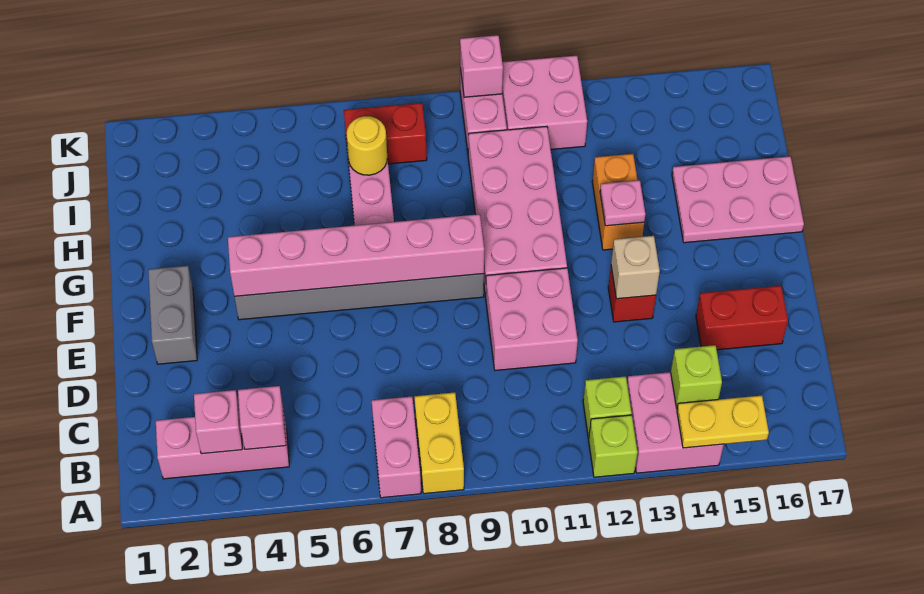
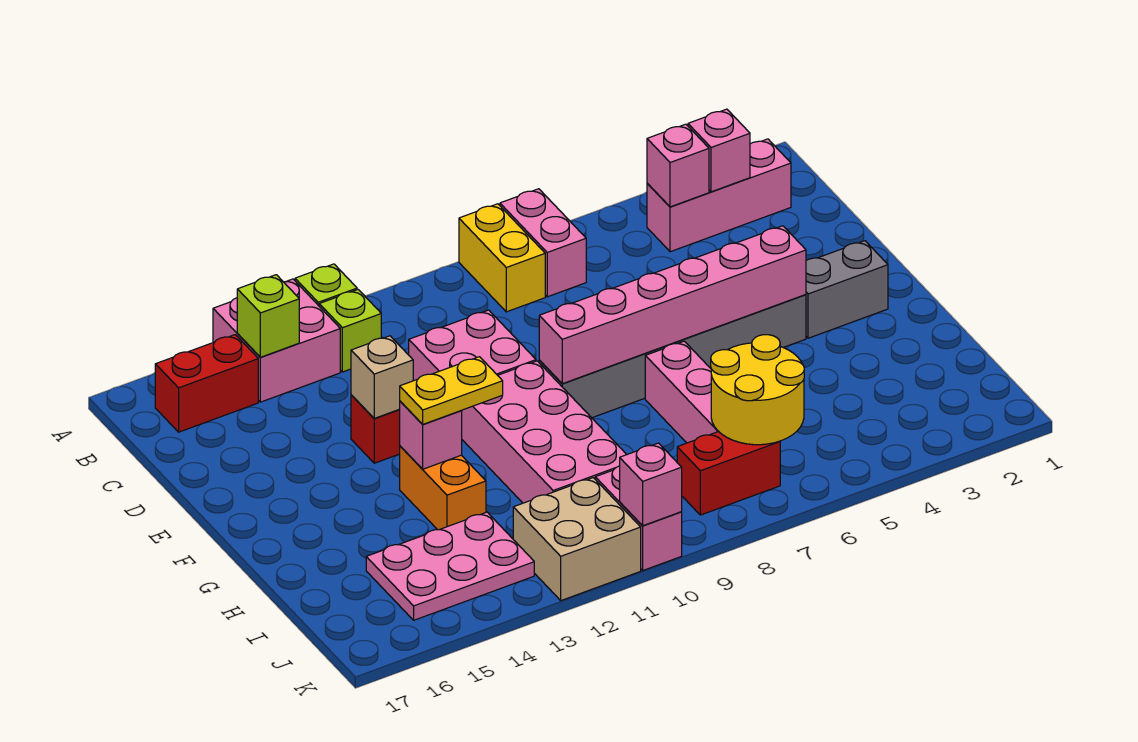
yellow plate A14:A15 level 2 -> yellow plate G12:G13 level 3
red brick D15:D16 level 1 -> red brick B15:B16 level 1
grey brick E2:F2 level 1 -> grey brick F2:F3 level 1
pink plate G13 level 2 -> pink brick G13 level 2
pink plate G15:H17 level 1 -> pink plate I13:J15 level 1
yellow round brick I7 level 2 -> yellow round brick I6:J7 level 2
pink brick J11:K12 level 1 -> tan brick J11:K12 level 1

